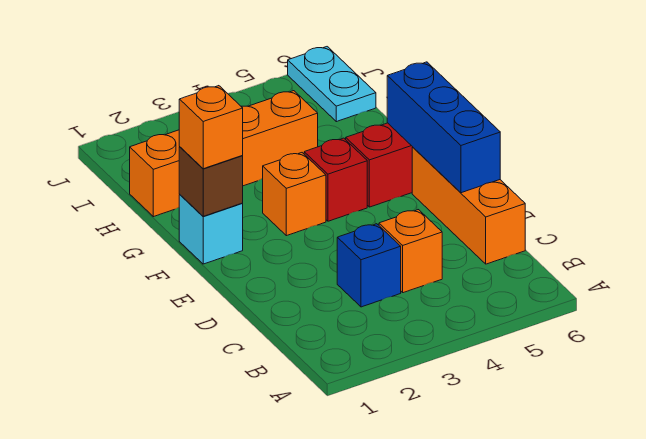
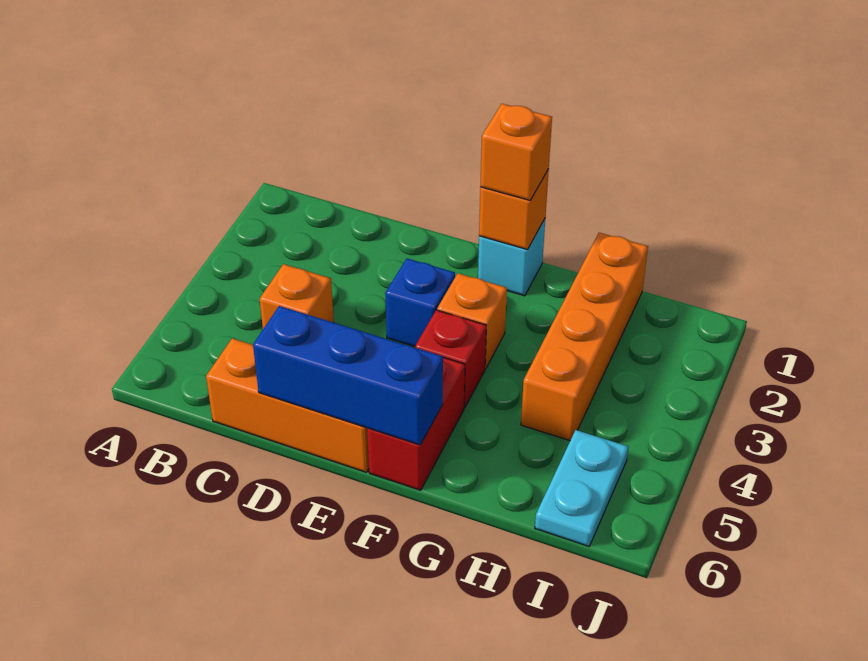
blue brick C3 level 1 -> blue brick E3 level 1
brown brick F1 level 2 -> orange brick F1 level 2
cyan plate I6:J6 level 1 -> cyan plate I5:I6 level 1

